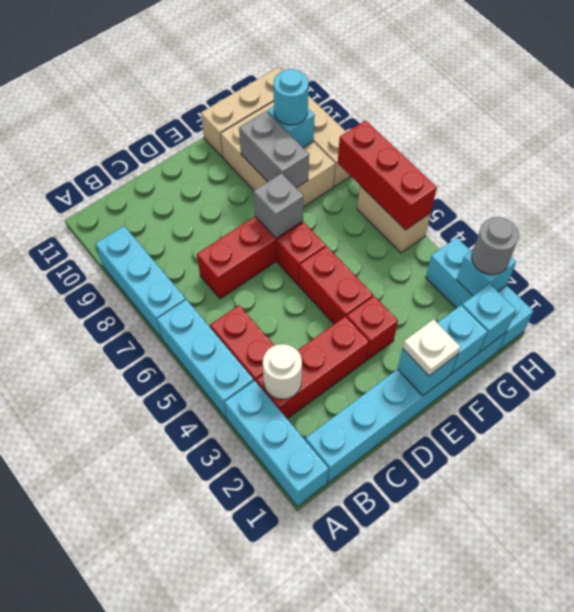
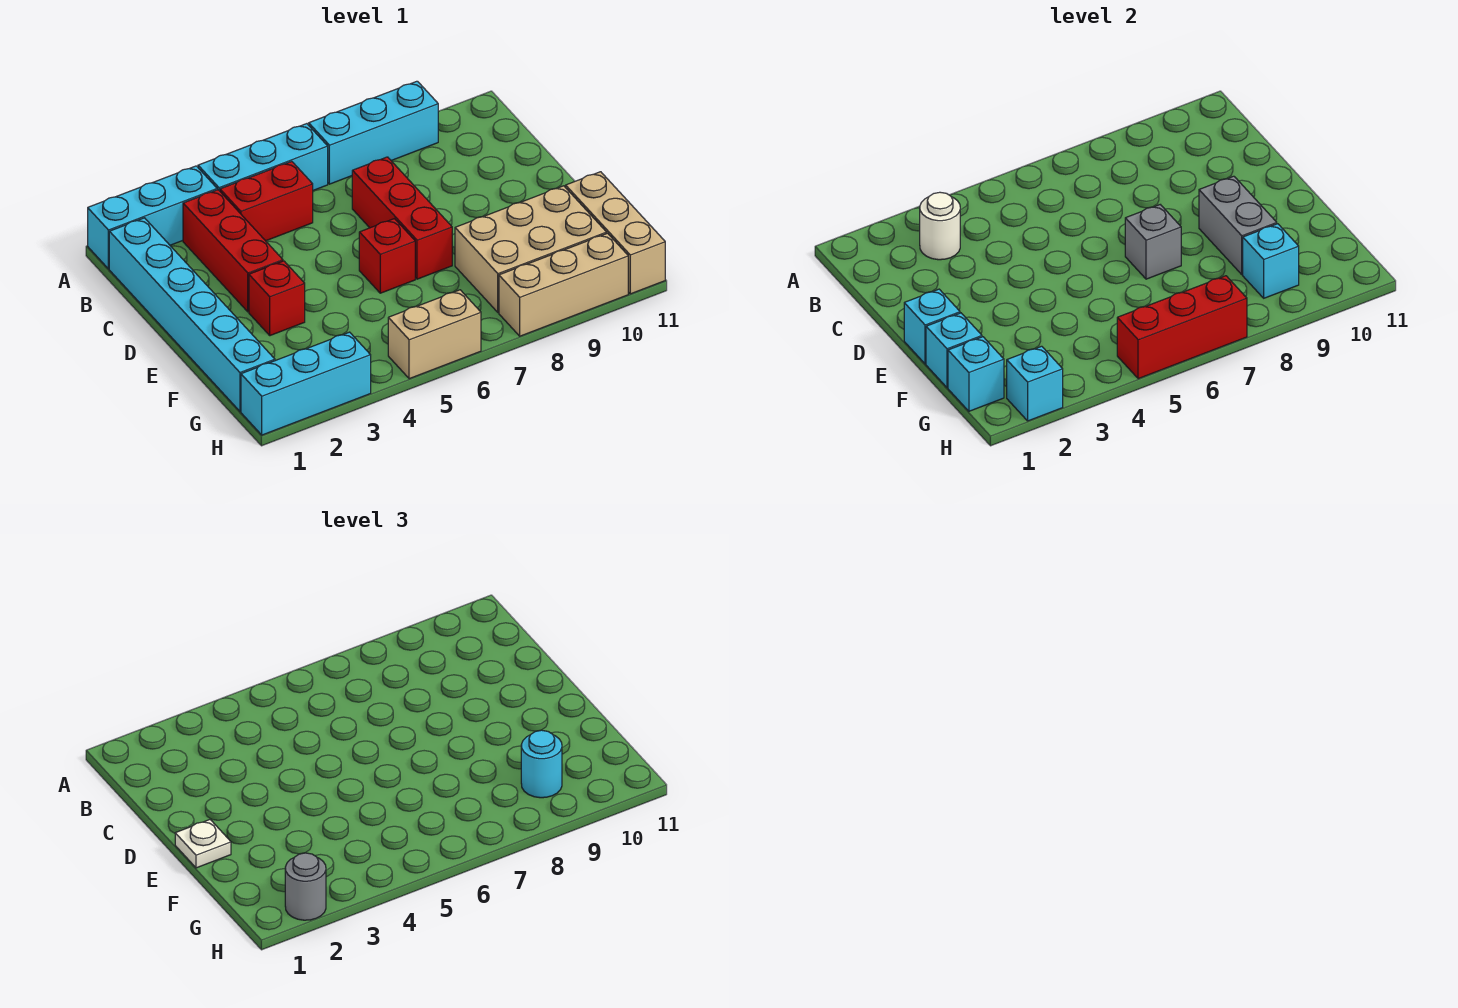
red brick E4:E5 level 1 -> none
grey brick F8:F9 level 2 -> grey brick E9:F9 level 2

